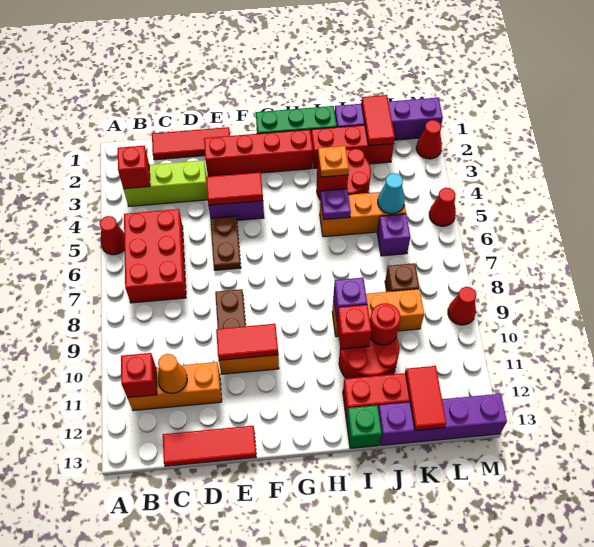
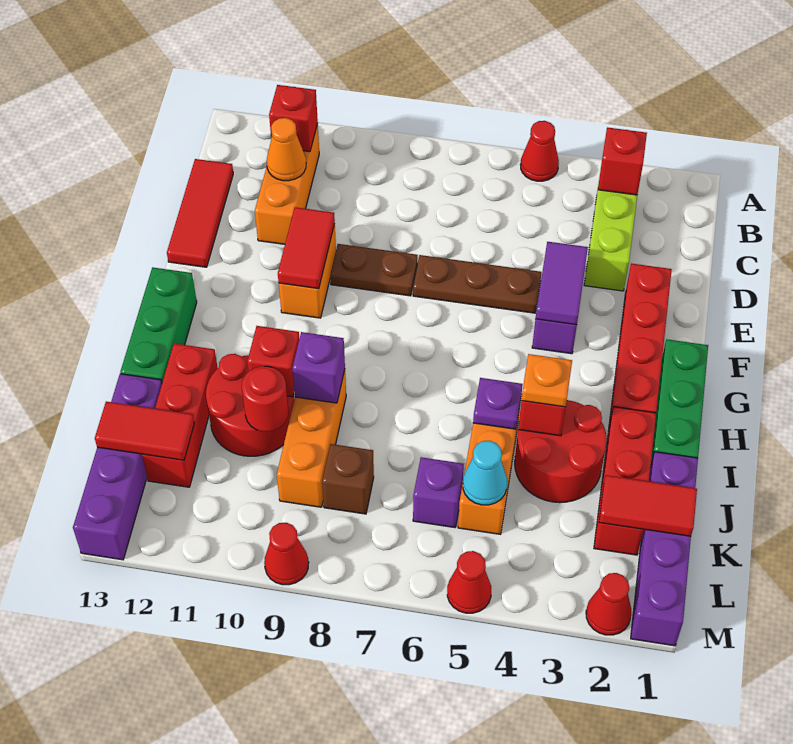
red brick B5:C7 level 1 -> none
red tile C1:E1 level 1 -> none
red tile E4:F4 level 2 -> purple tile E4:F4 level 2
brown plate E5:E6 level 1 -> brown plate E5:E7 level 1
green brick I13 level 1 -> green brick G13:I13 level 1

